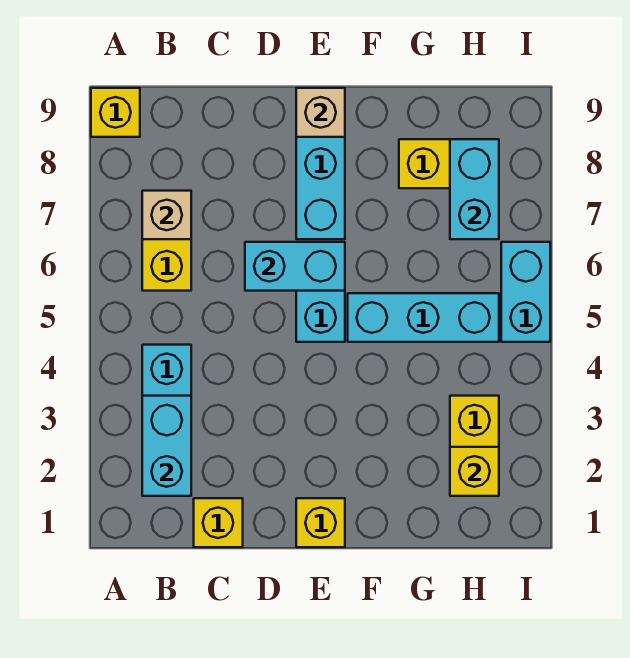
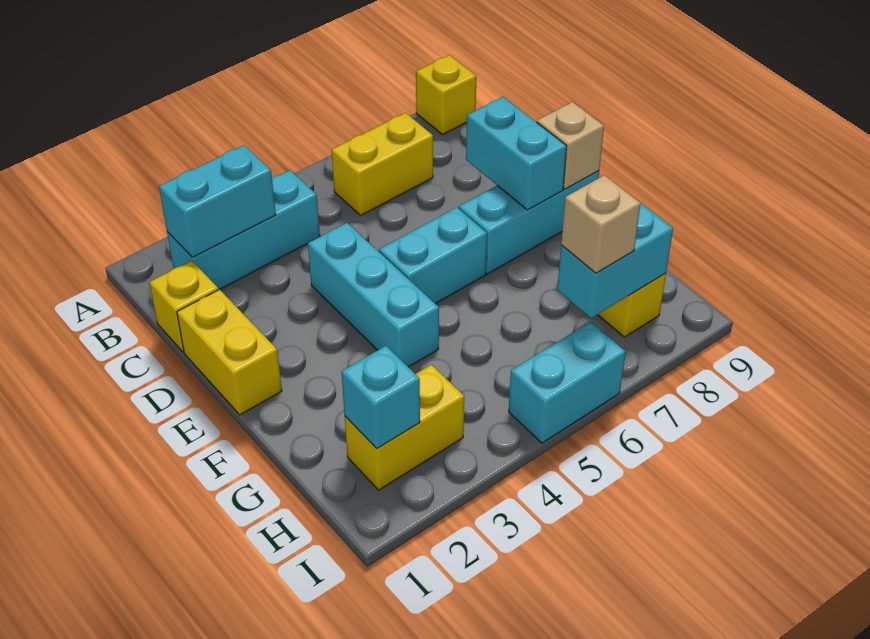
tan brick B7 level 2 -> tan brick H7 level 3
cyan brick D6:E6 level 2 -> cyan brick D8:E8 level 2
yellow brick E1 level 1 -> yellow brick D1:E1 level 1
cyan brick F5:H5 level 1 -> cyan brick D4:F4 level 1
yellow brick H2 level 2 -> cyan brick H2 level 2

